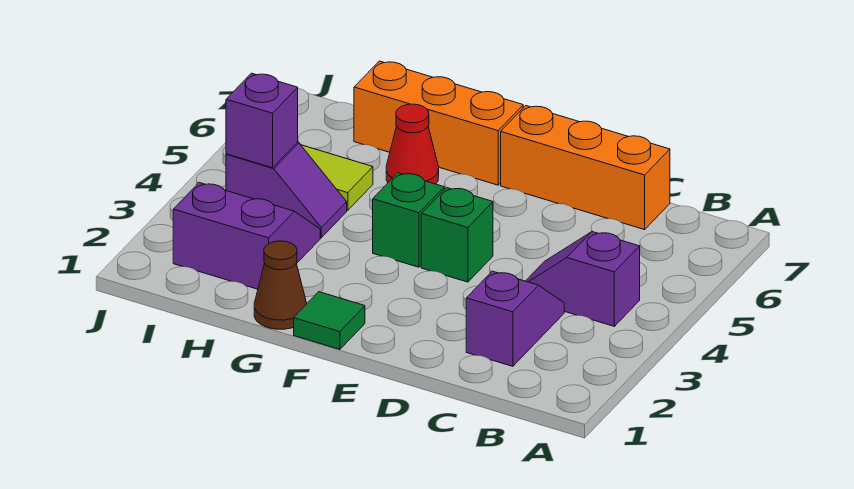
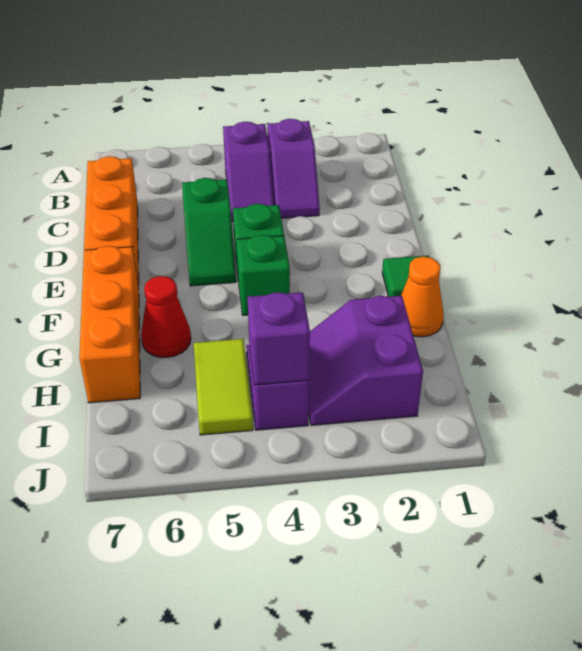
purple slope C2:C3 level 1 top 2 -> purple slope B3:C3 level 1 top B
none -> green slope D5:E5 level 1 top D
brown cone G1 level 1 -> orange cone G1 level 1

